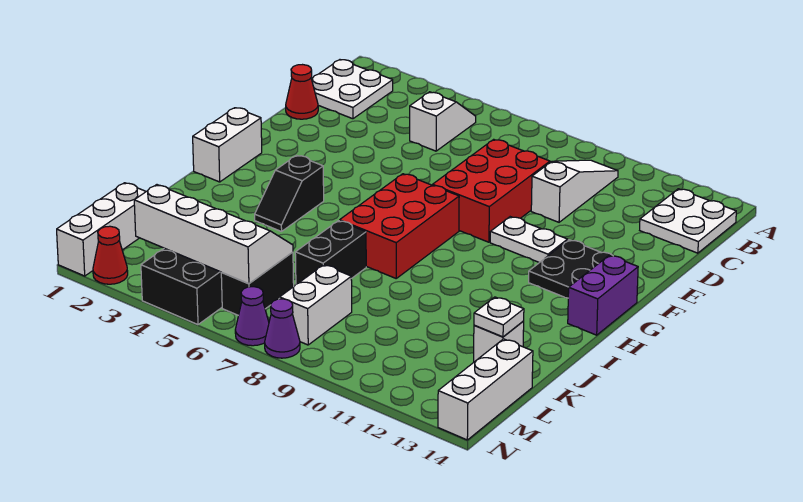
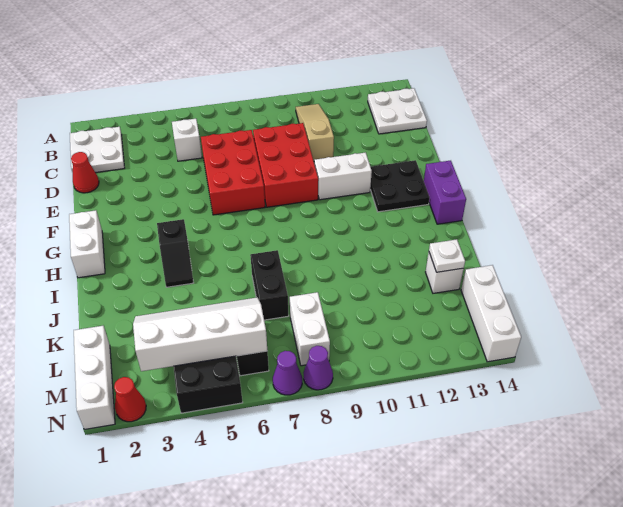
white slope B10:D10 level 1 top D -> tan slope B10:D10 level 1 top D
white plate F10:F11 level 1 -> white brick F10:F11 level 1
red brick G7:I8 level 1 -> red brick D6:F7 level 1

